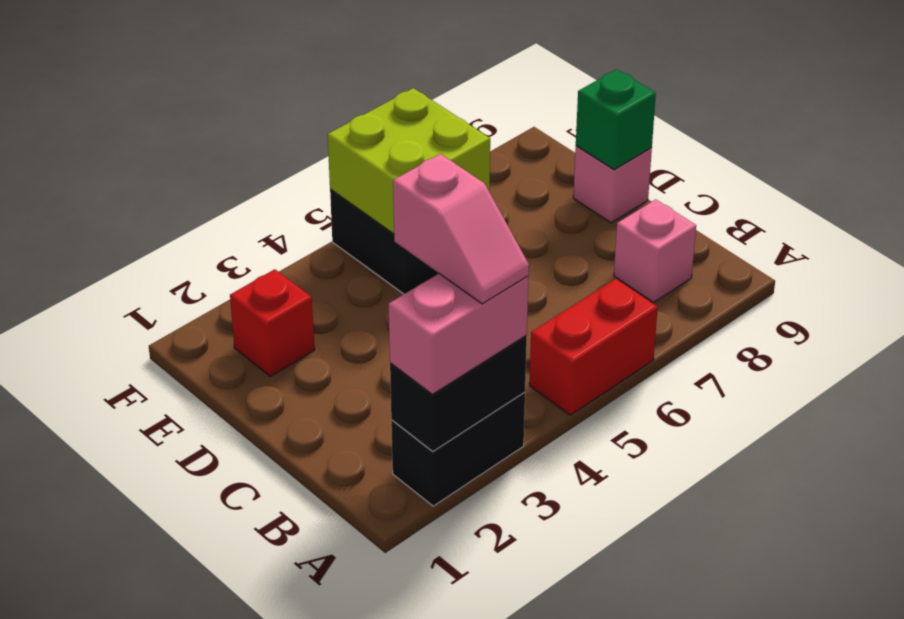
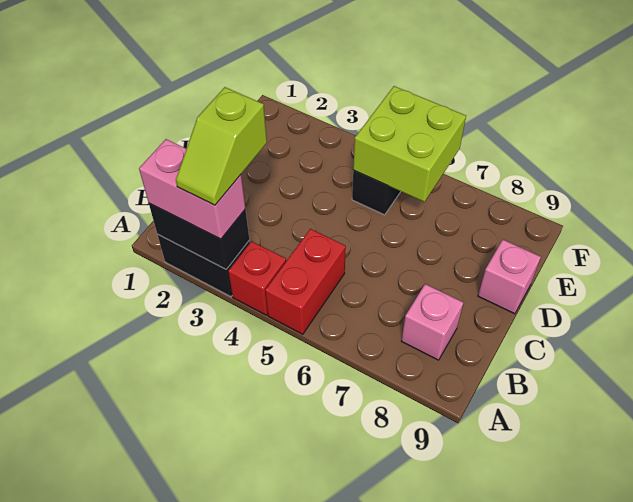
pink slope A3:B3 level 4 top B -> lime slope A3:B3 level 4 top B
red brick A5:A6 level 1 -> red brick A5:B5 level 1
green brick D9 level 2 -> none
red brick E2 level 1 -> red brick A4 level 1

